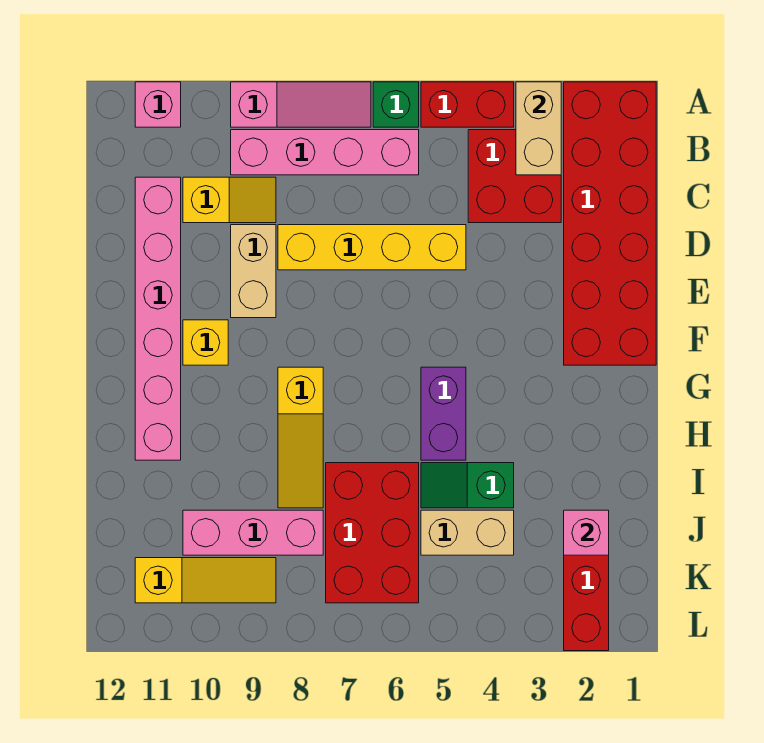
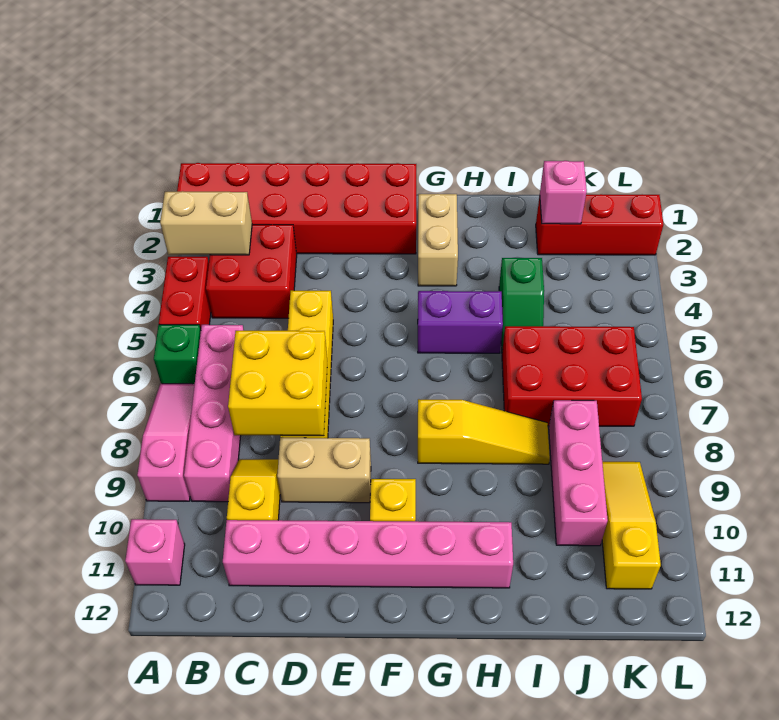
none -> yellow brick C7:D8 level 2
tan brick J4:J5 level 1 -> tan brick G2:G3 level 1

